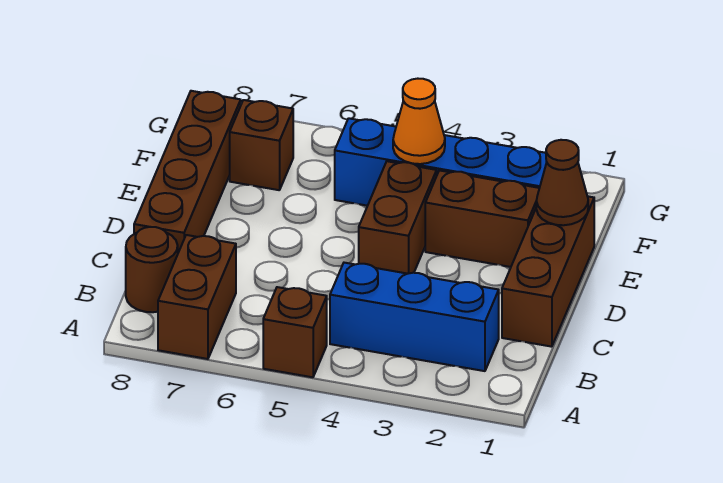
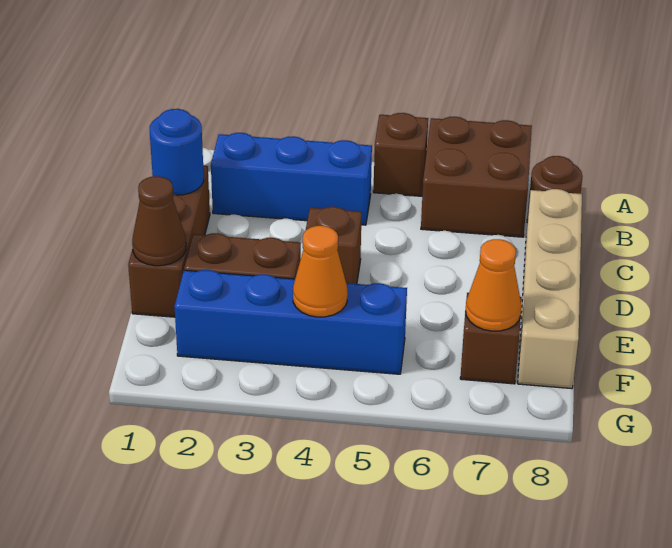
brown brick A7:B7 level 1 -> brown brick A6:B7 level 1
none -> blue round brick C1 level 2
brown brick C8:F8 level 1 -> tan brick C8:F8 level 1
brown brick D4:E4 level 1 -> brown brick D4 level 1
none -> orange cone F7 level 2

